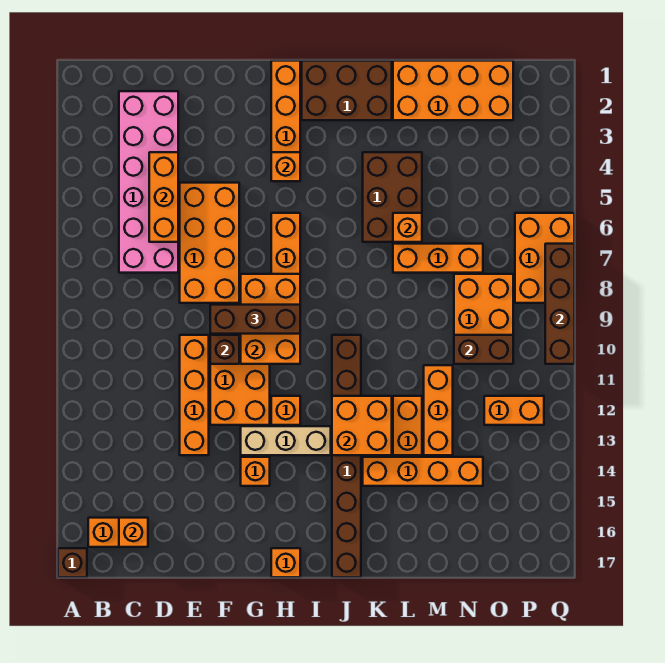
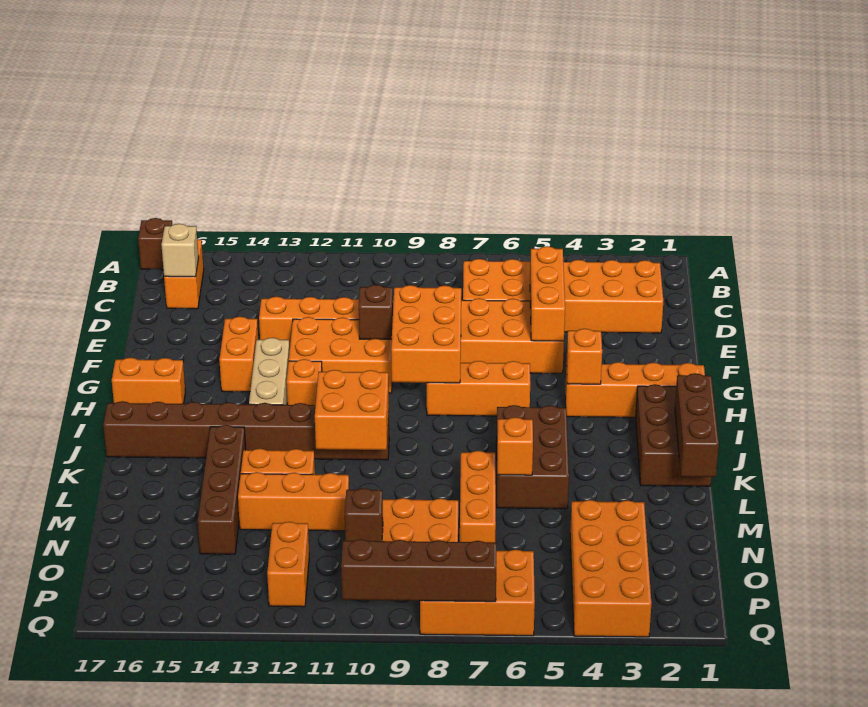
pink brick C2:D7 level 1 -> orange brick C2:D7 level 1
orange brick C16 level 2 -> tan brick C16 level 2
orange brick D4:D6 level 2 -> orange brick D5:F5 level 2
brown brick F9:H9 level 3 -> brown brick J1:L1 level 2
orange brick G8:H10 level 2 -> orange brick F8:H9 level 2
orange brick G14 level 1 -> orange brick F14:G14 level 1
orange brick H17 level 1 -> orange brick H16:H17 level 1
orange brick J12:K13 level 2 -> orange brick J10:K11 level 2
brown brick K4:L6 level 1 -> brown brick J5:L6 level 1
orange brick K14:N14 level 1 -> brown brick K14:N14 level 1
orange brick L1:O2 level 1 -> orange brick N3:Q4 level 1
brown brick N10:O10 level 2 -> brown brick O10 level 2

